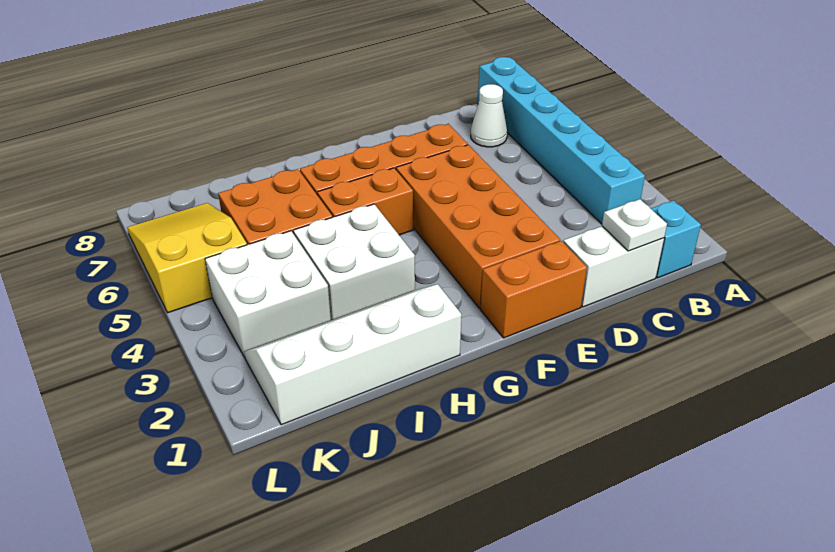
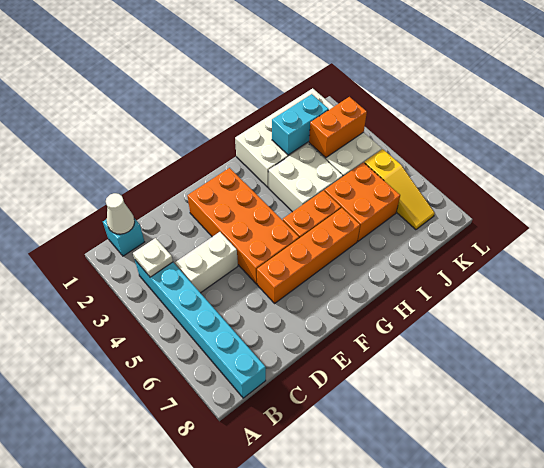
white brick C1:D1 level 1 -> white brick C4:D4 level 1
white plate C1 level 2 -> white plate B3 level 2
white cone C7 level 1 -> white cone B1 level 2
orange brick E1:F1 level 1 -> orange brick J3:K3 level 2
white slope H1:K2 level 1 top 1 -> white brick H1:K2 level 1
none -> cyan brick I2:J2 level 2
yellow slope K5:L7 level 1 top 5 -> yellow slope K5:K7 level 1 top 5

